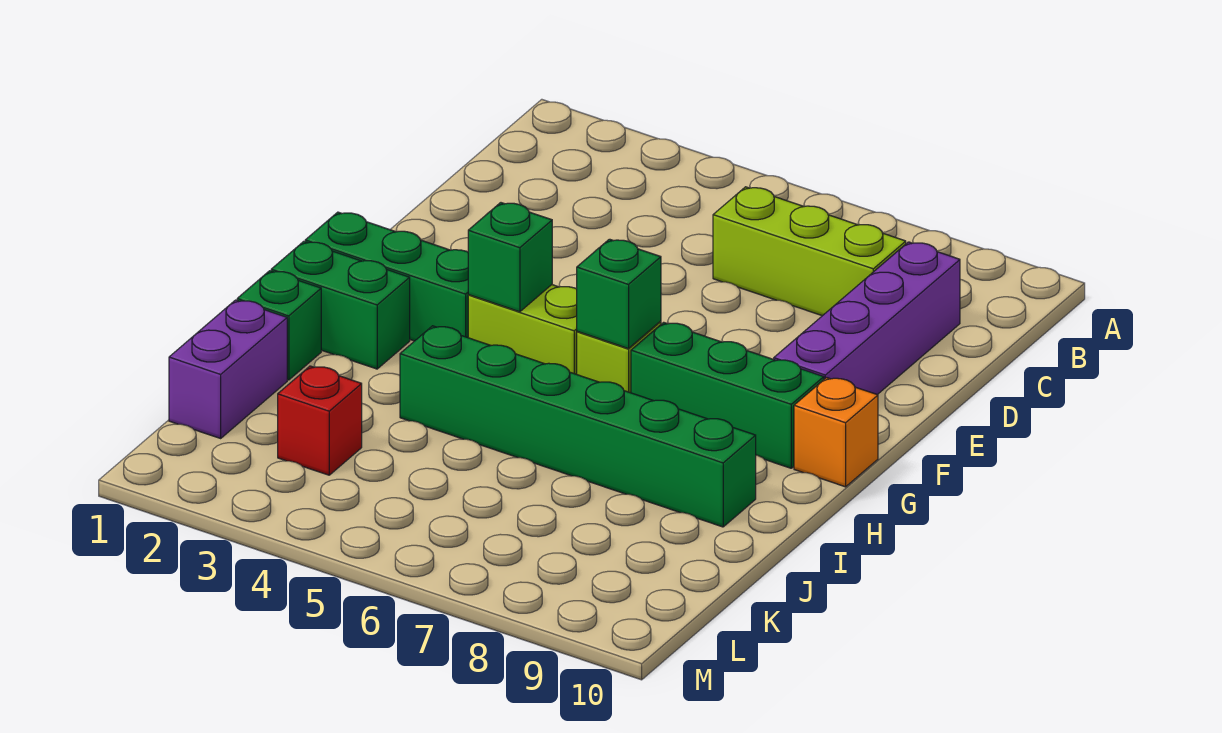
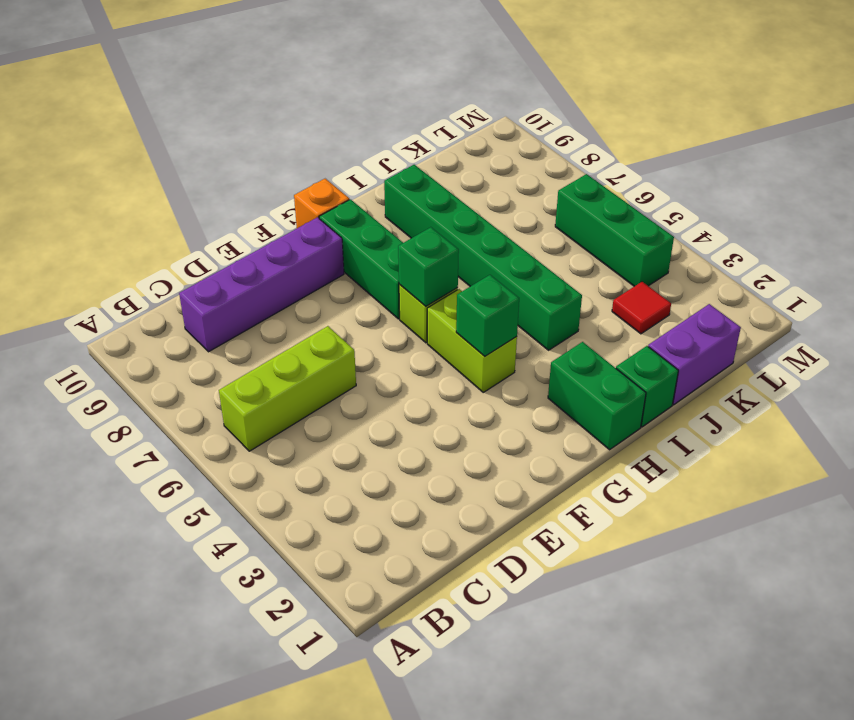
lime brick C6:C8 level 1 -> lime brick B6:D6 level 1
green brick G1:G3 level 1 -> green brick L4:L6 level 1
red brick K3 level 1 -> red tile K3 level 1

